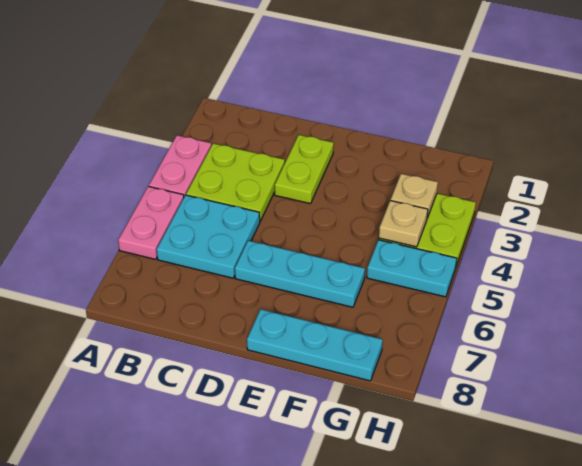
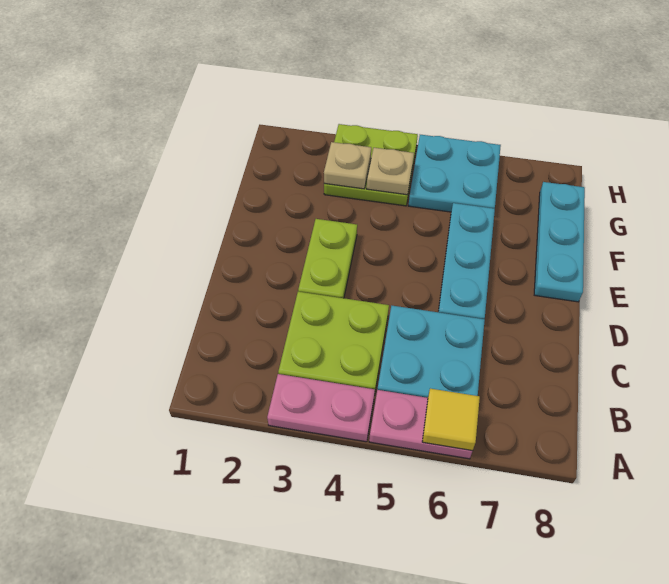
none -> yellow tile A6 level 2
lime plate D2:D3 level 1 -> lime plate D3:E3 level 1
cyan plate G5:H5 level 1 -> cyan plate G5:H6 level 1

